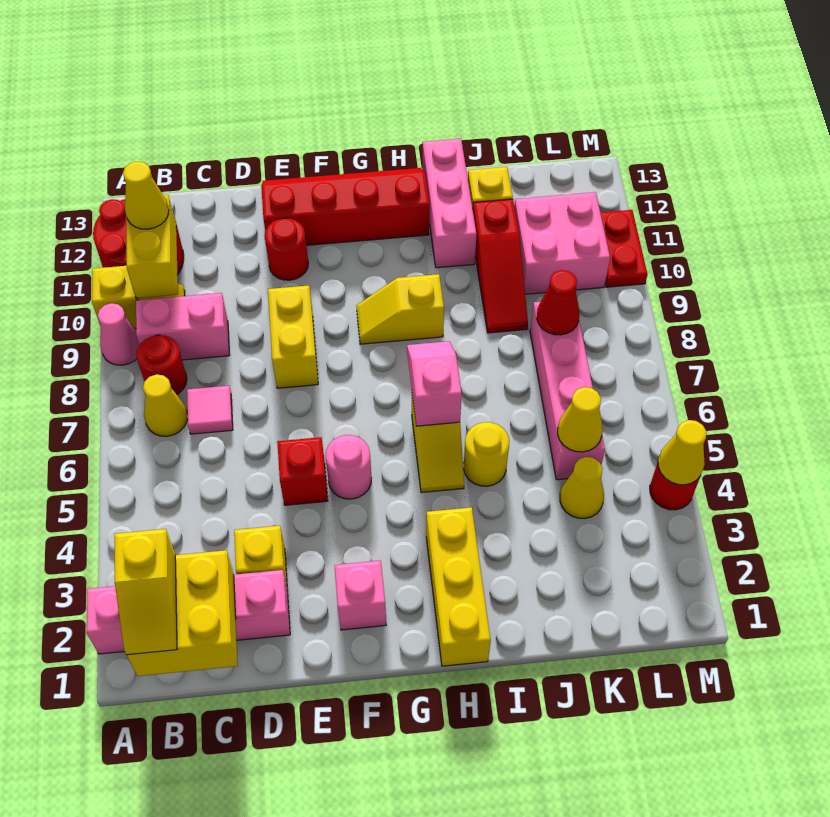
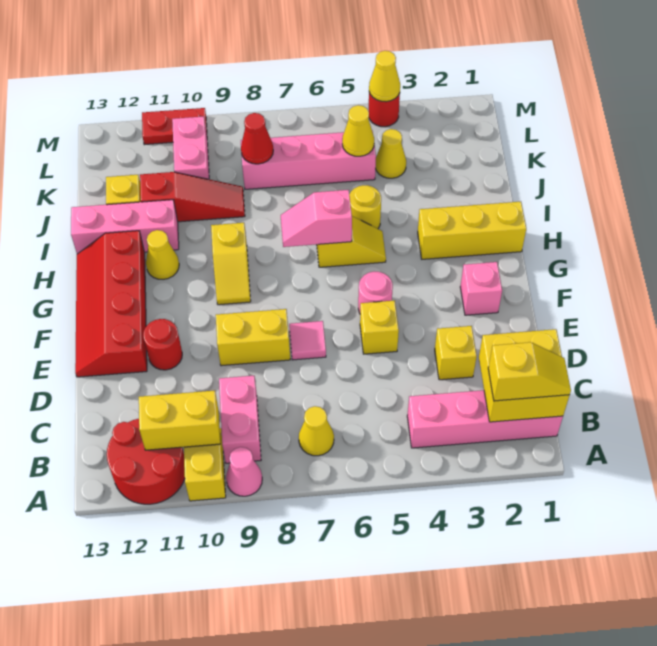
pink brick A2:D2 level 1 -> pink brick B1:B4 level 1
red round brick B8 level 1 -> none
yellow cone B11 level 3 -> yellow cone H11 level 1
pink tile C7 level 1 -> pink tile E7 level 1
red brick E5 level 1 -> yellow brick E5 level 1
pink brick K10:L11 level 1 -> pink brick K10:L10 level 1

